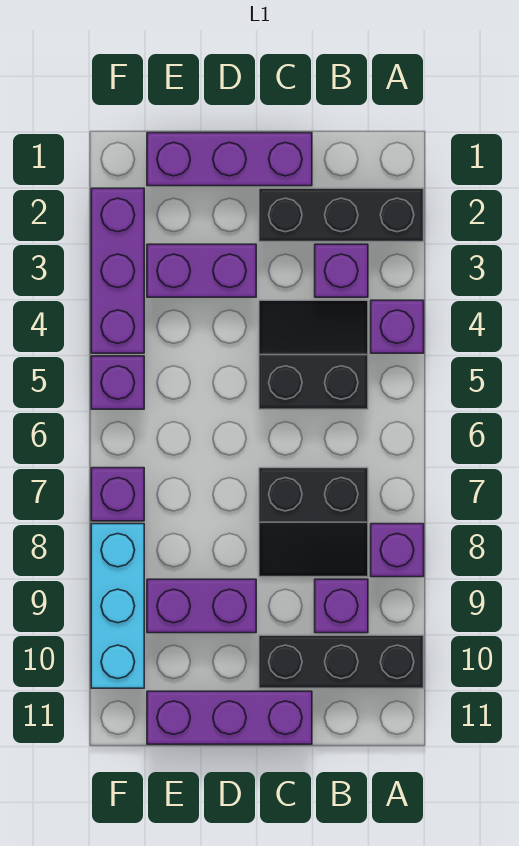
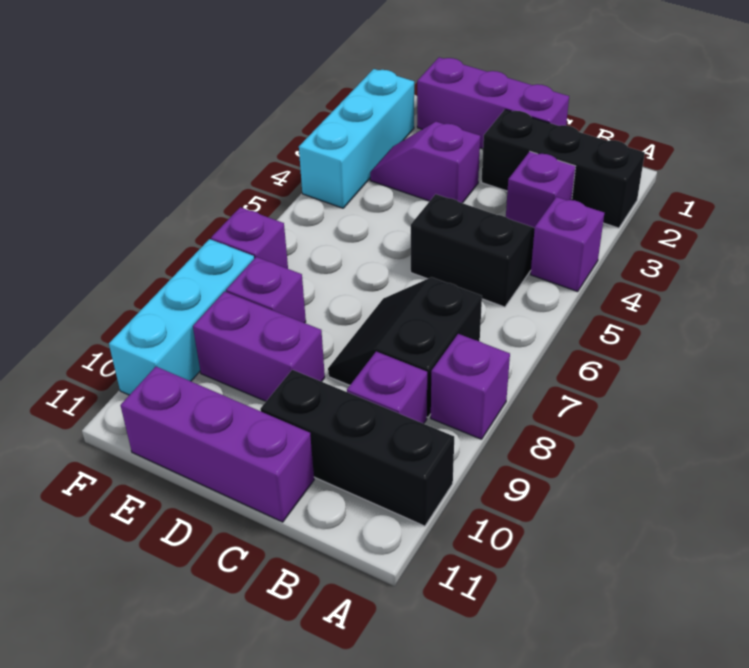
black slope B7:C8 level 1 top 7 -> black slope B7:C8 level 1 top B
purple brick D3:E3 level 1 -> purple slope D3:E3 level 1 top D
purple brick F2:F4 level 1 -> cyan brick F2:F4 level 1
purple brick F5 level 1 -> purple brick E8 level 1

